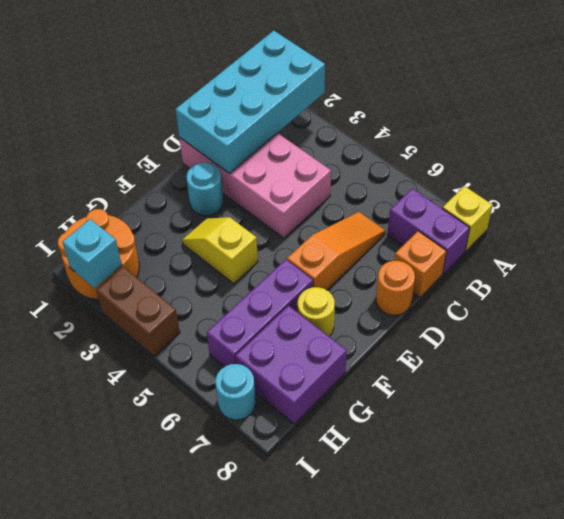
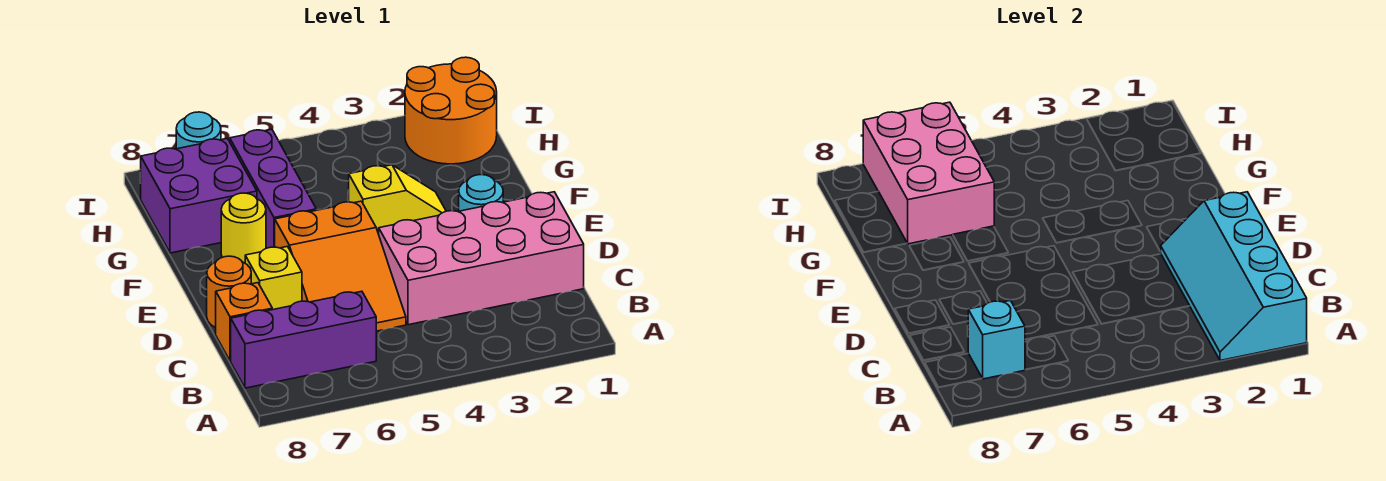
cyan brick A1:D2 level 2 -> cyan slope A1:D2 level 2 top 1
yellow brick A8 level 1 -> yellow brick D7 level 1
purple brick B7:B8 level 1 -> purple brick B6:B8 level 1
orange slope C6:E6 level 1 top E -> orange slope C5:E6 level 1 top E
none -> pink brick G6:I7 level 2
cyan brick I2 level 2 -> cyan brick B7 level 2
brown brick I3:I4 level 1 -> none

